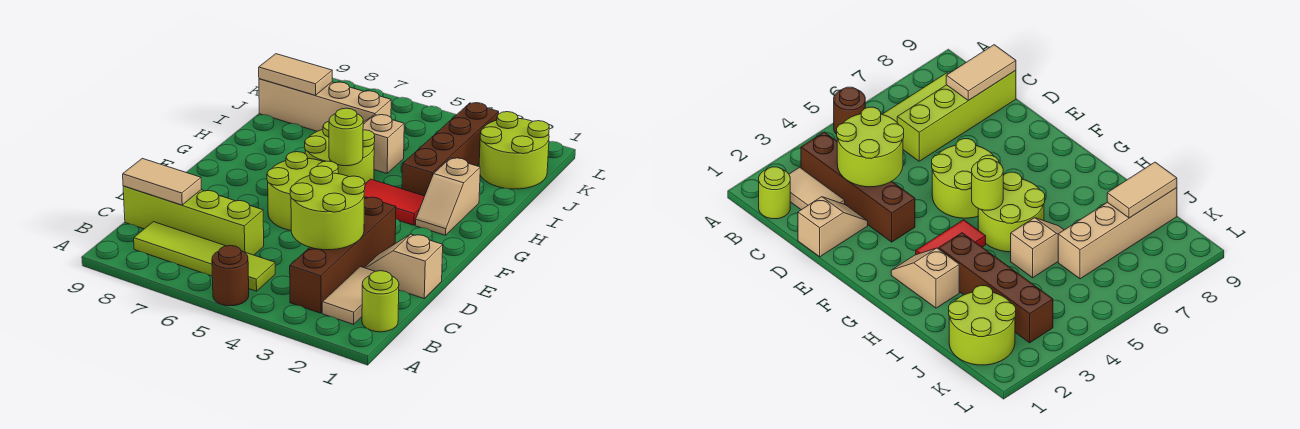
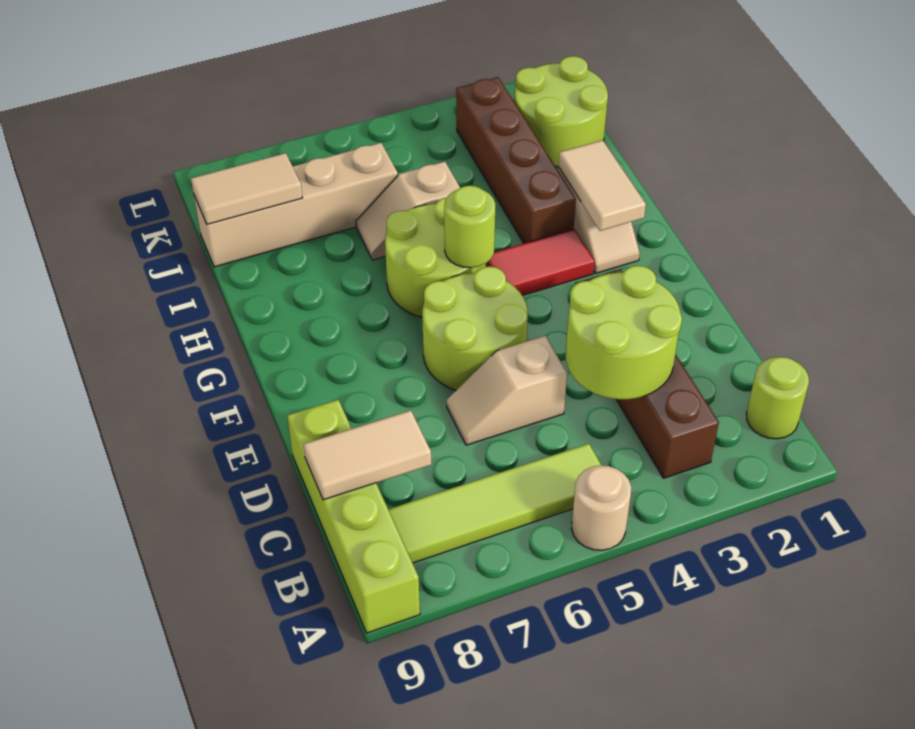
brown round brick A5 level 1 -> tan round brick A5 level 1
tan tile B2:C2 level 1 -> tan tile G2:H2 level 2
lime brick C6:C9 level 1 -> lime brick A9:D9 level 1
tan slope D1:D2 level 1 top 1 -> tan slope D5:D6 level 1 top 5

